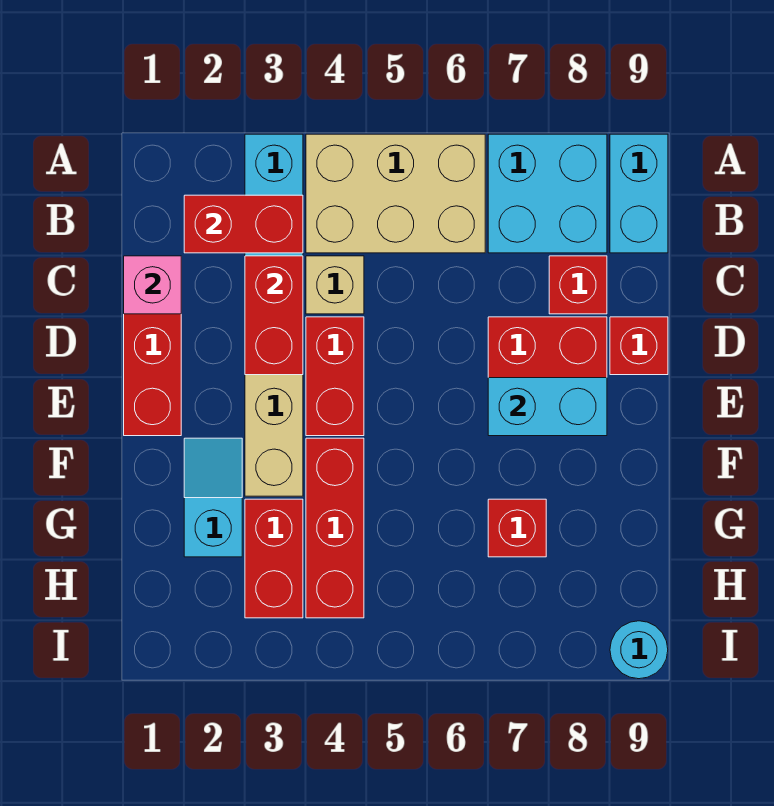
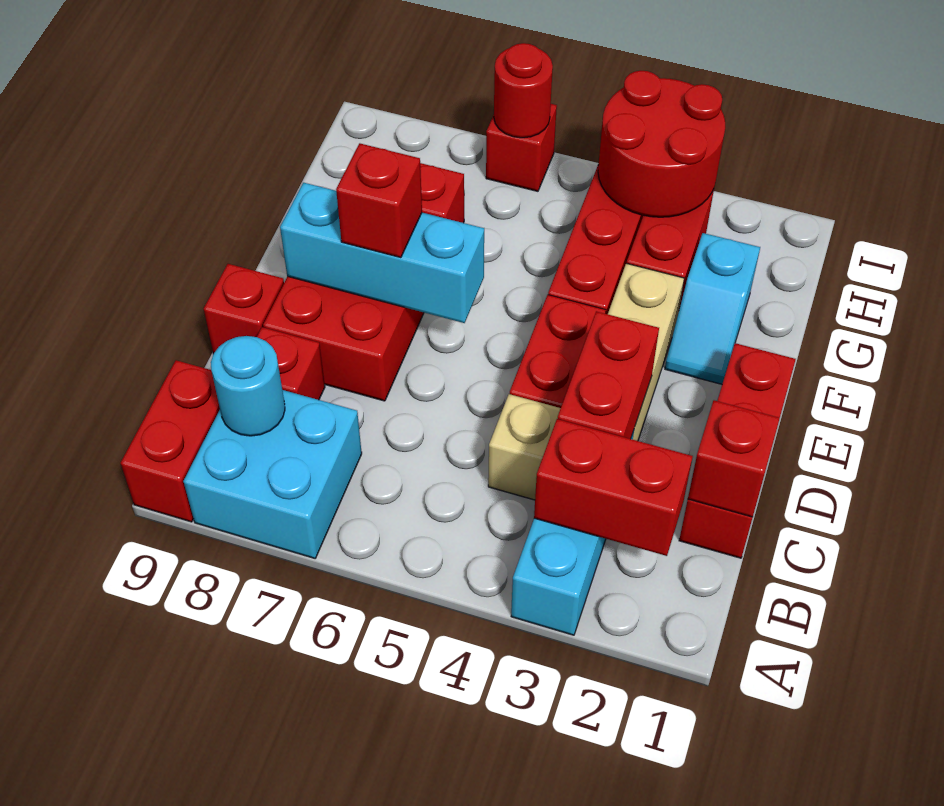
tan brick A4:B6 level 1 -> none
cyan brick A9:B9 level 1 -> red brick A9:B9 level 1
pink brick C1 level 2 -> red brick C1 level 2
cyan brick E7:E8 level 2 -> cyan brick E6:E8 level 2
none -> red brick E7 level 3
none -> red round brick H3:I4 level 2
none -> red brick I6 level 1
none -> red round brick I6 level 2
cyan round brick I9 level 1 -> cyan round brick B8 level 2

